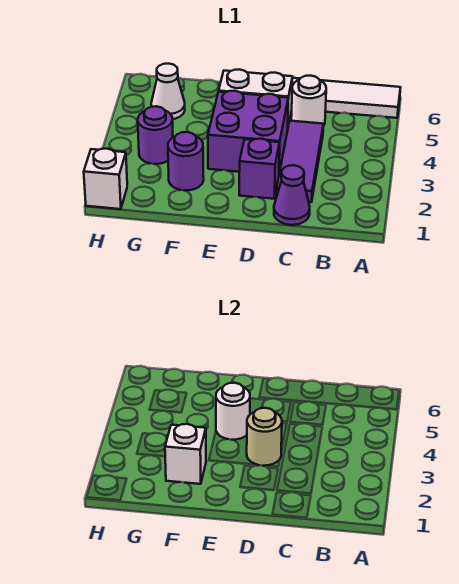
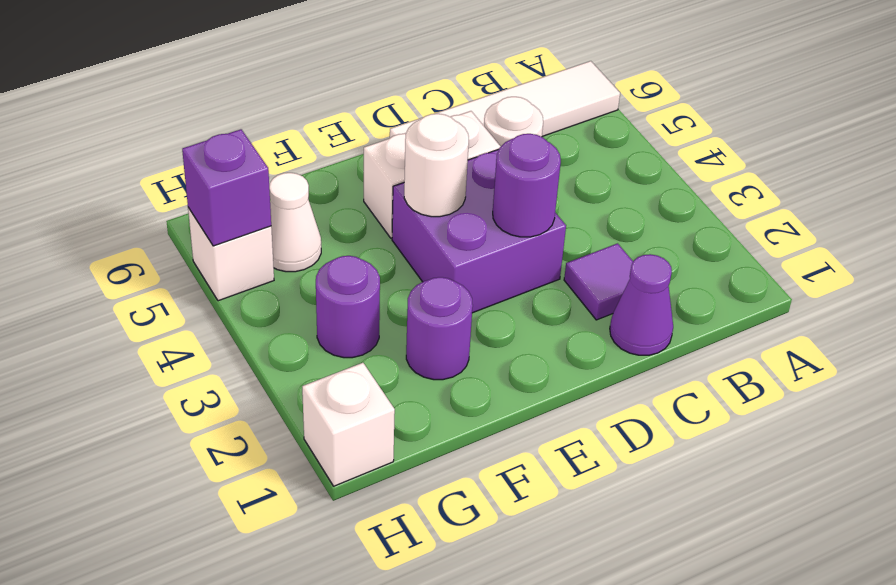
purple tile C2:C4 level 1 -> purple tile C2 level 1
purple brick D2 level 1 -> purple brick H5 level 2
tan round brick D3 level 2 -> purple round brick D3 level 2
white brick F2 level 2 -> white brick H5 level 1

